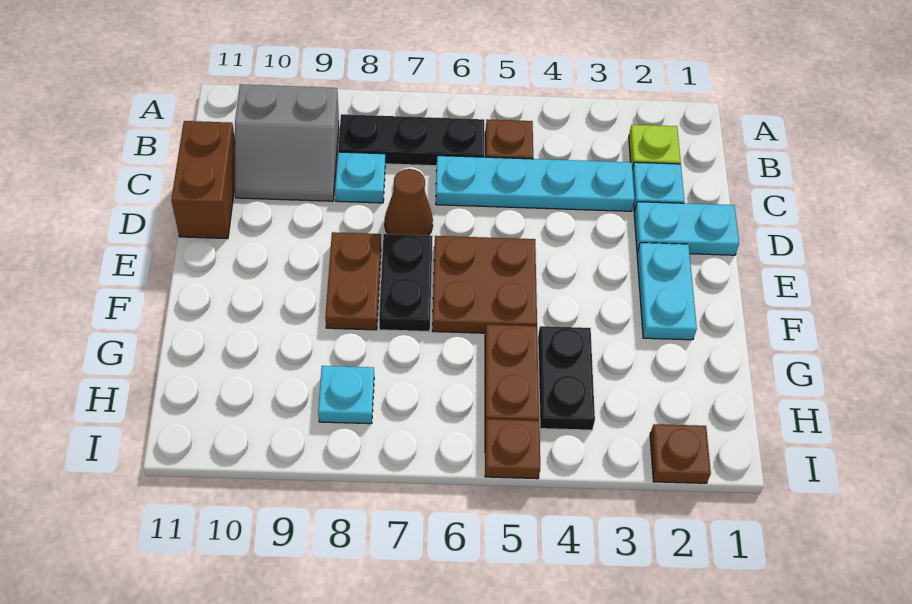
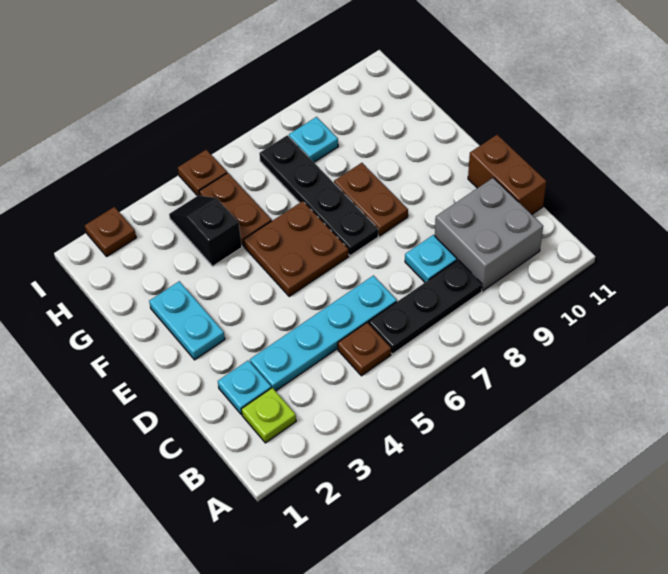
grey slope B9:C10 level 1 top B -> grey brick B9:C10 level 1
cyan plate D1:D2 level 1 -> none
brown cone D7 level 1 -> none
black plate E7:F7 level 1 -> black plate E7:H7 level 1
black plate G4:H4 level 1 -> black slope G4:H4 level 1 top G

